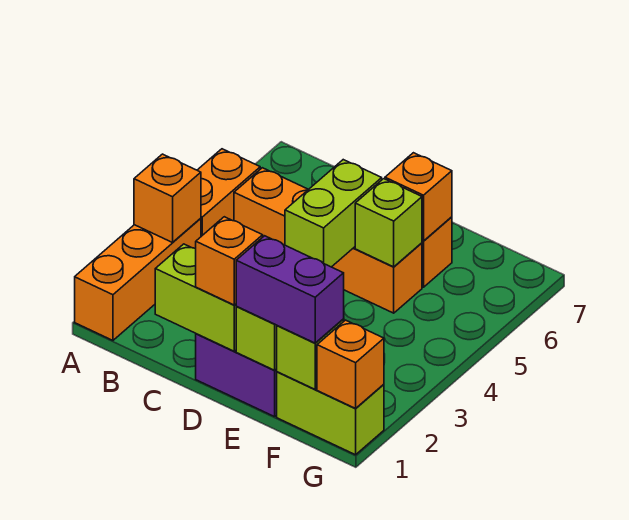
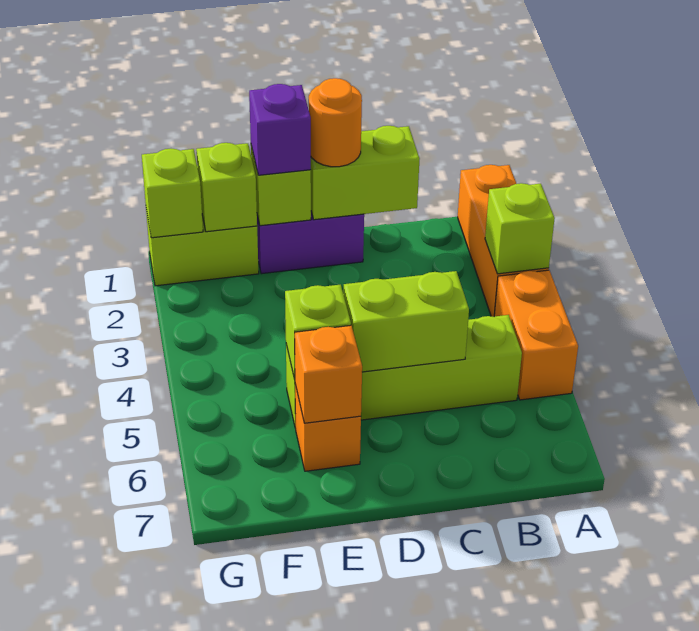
orange brick A3 level 2 -> lime brick A3 level 2
orange brick B5:E5 level 1 -> lime brick B5:E5 level 1
orange brick D1 level 3 -> orange round brick D1 level 3
lime brick D4:D5 level 2 -> lime brick C5:D5 level 2
purple brick E1:F1 level 3 -> purple brick E1 level 3
orange brick G1 level 2 -> lime brick G1 level 2

